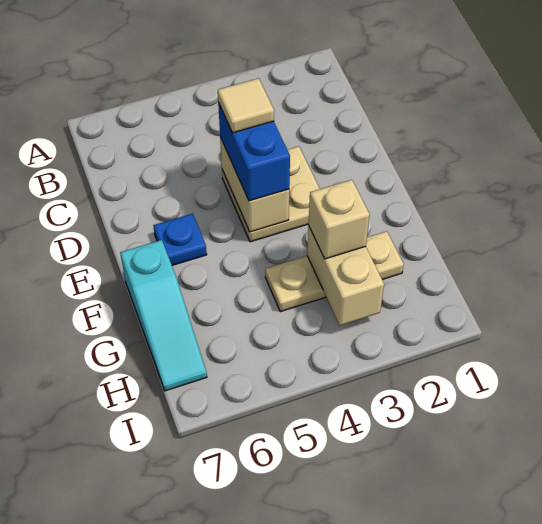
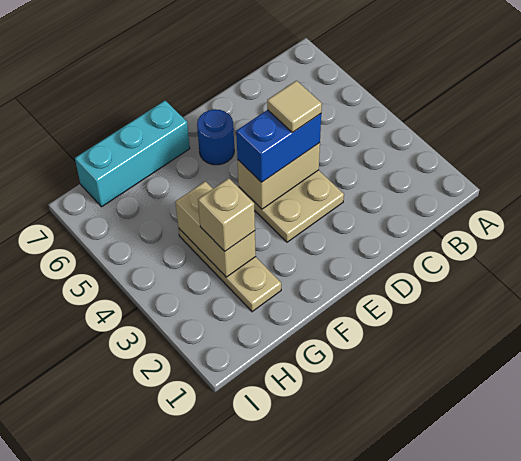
blue plate E6 level 1 -> blue round brick E6 level 1
cyan slope F7:H7 level 1 top F -> cyan brick F7:H7 level 1
tan brick G3:H3 level 2 -> tan brick G3:G4 level 2

